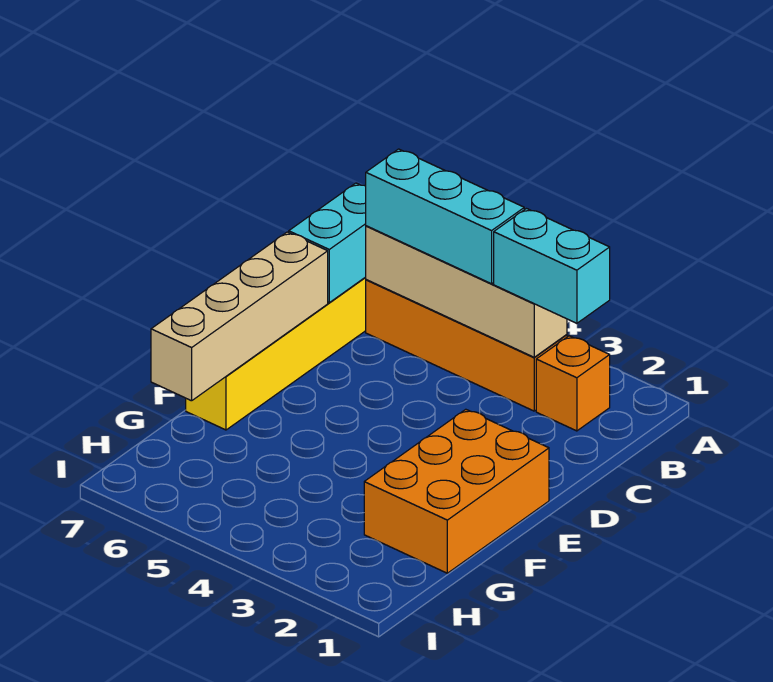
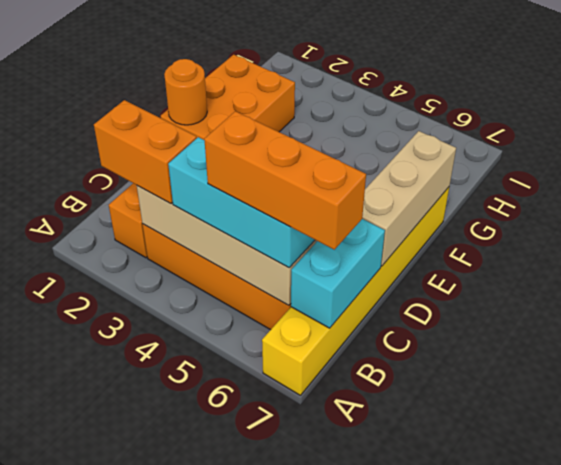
cyan brick B2:B3 level 3 -> orange brick B2:B3 level 3
none -> orange brick B5:B7 level 4
tan brick D7:G7 level 2 -> tan brick D7:F7 level 2
none -> orange round brick E1 level 2

